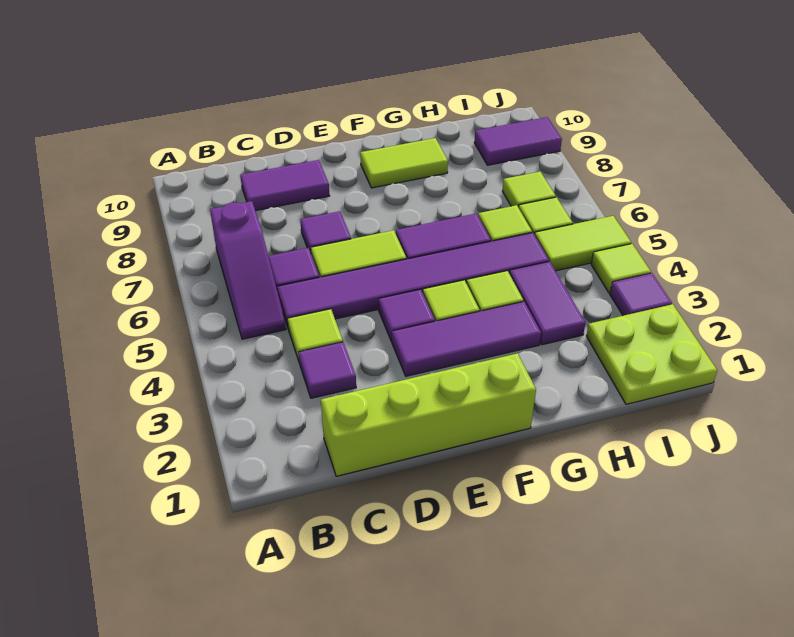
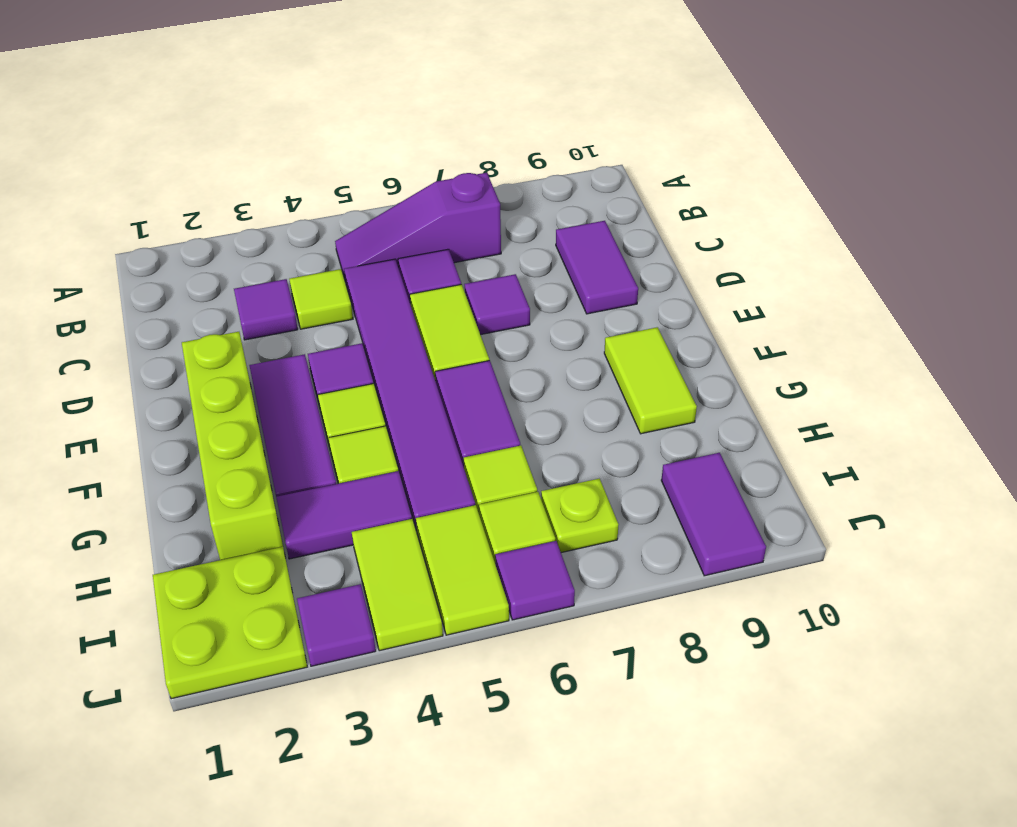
lime brick C1:F1 level 1 -> lime brick E2:H2 level 1
lime tile I7 level 1 -> lime plate I7 level 1
lime tile J4 level 1 -> lime tile I4:J4 level 1
none -> purple tile J6 level 1

